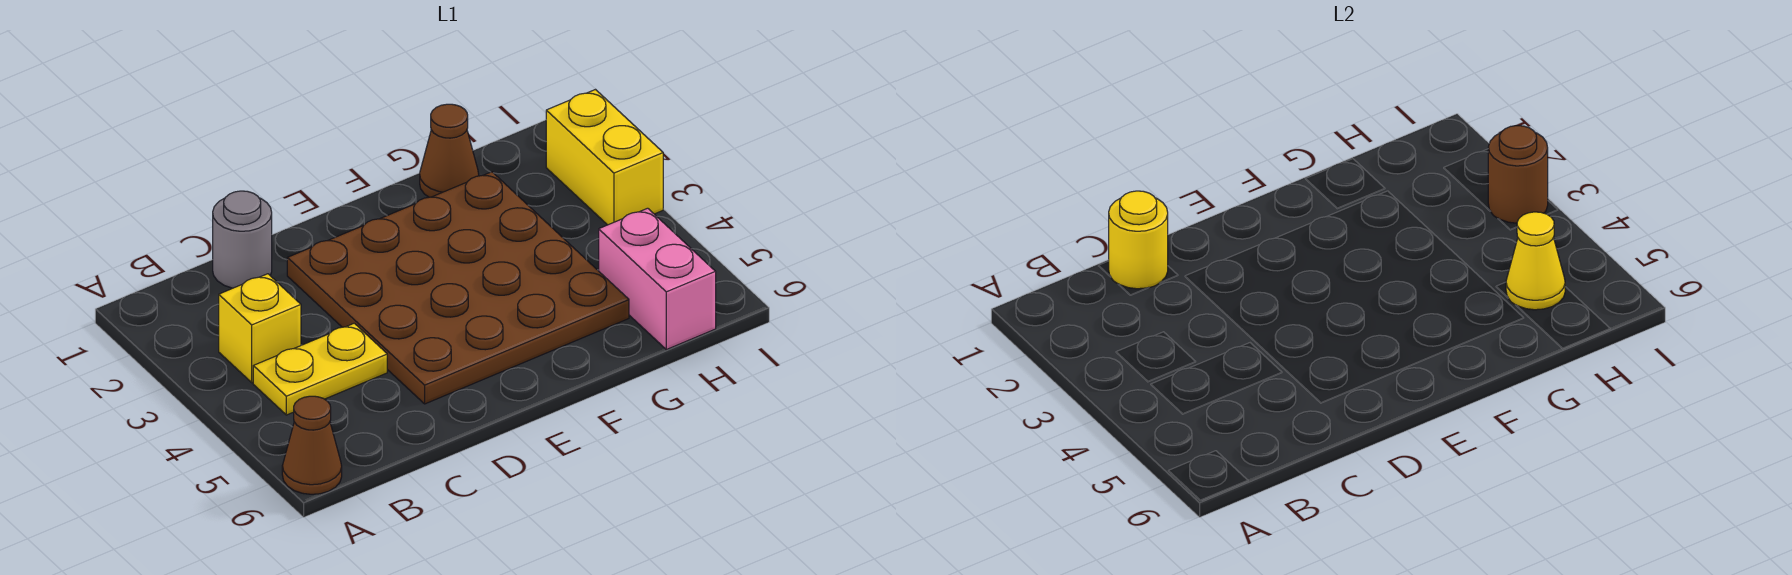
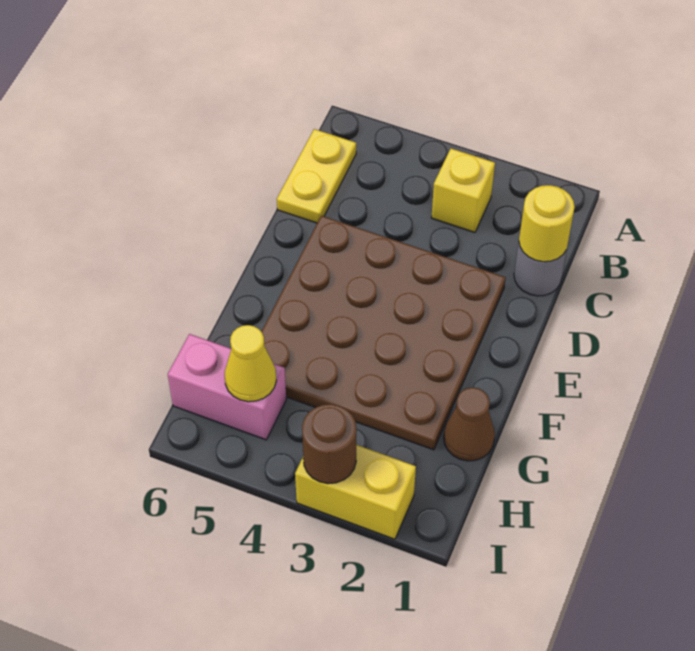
brown cone A6 level 1 -> none
yellow plate B4:C4 level 1 -> yellow plate B6:C6 level 1

